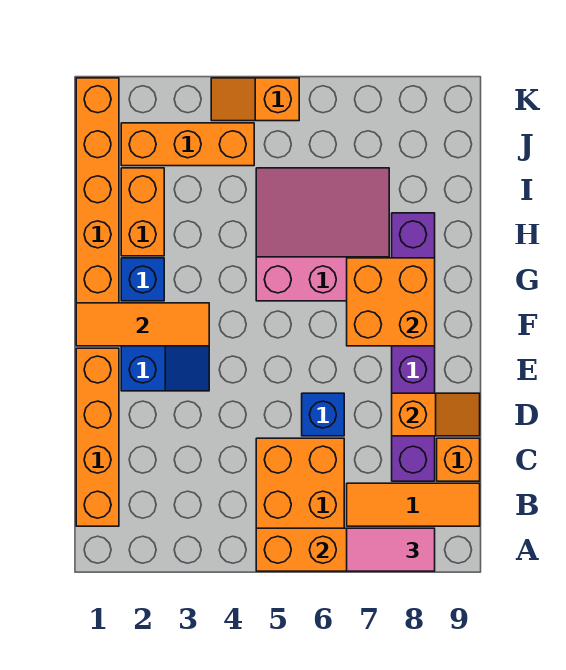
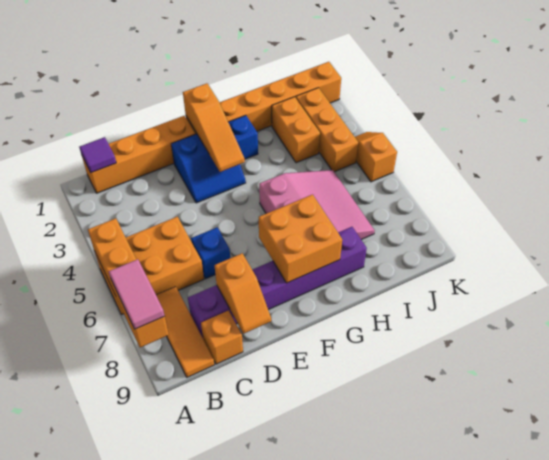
none -> purple tile B1 level 2
orange tile F1:F3 level 2 -> orange slope F1:F3 level 2 top 1
orange brick H2:I2 level 1 -> orange brick I2:I3 level 1

